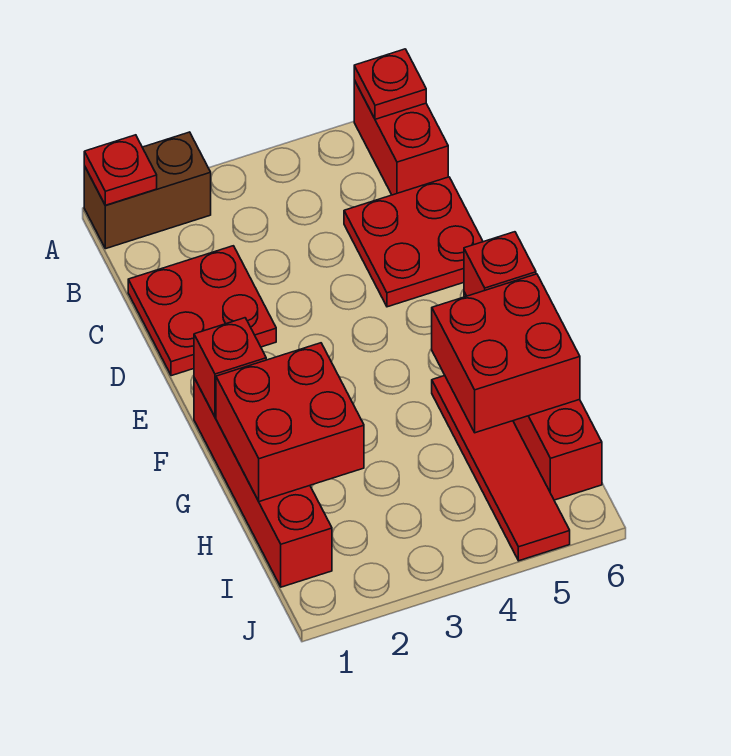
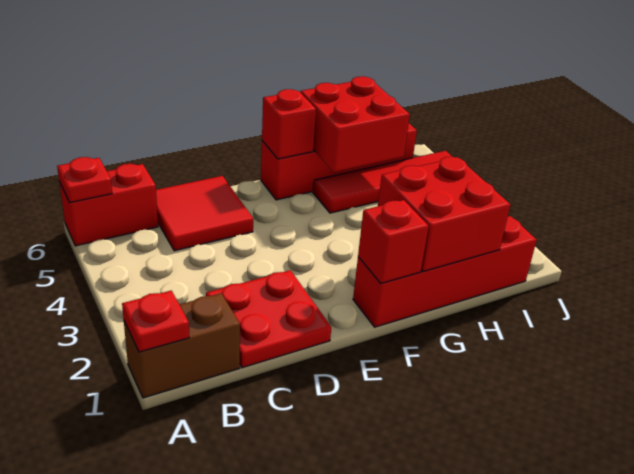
brown brick A1:A2 level 1 -> brown brick A1:B1 level 1
red plate C5:D6 level 1 -> red tile C5:D6 level 1

